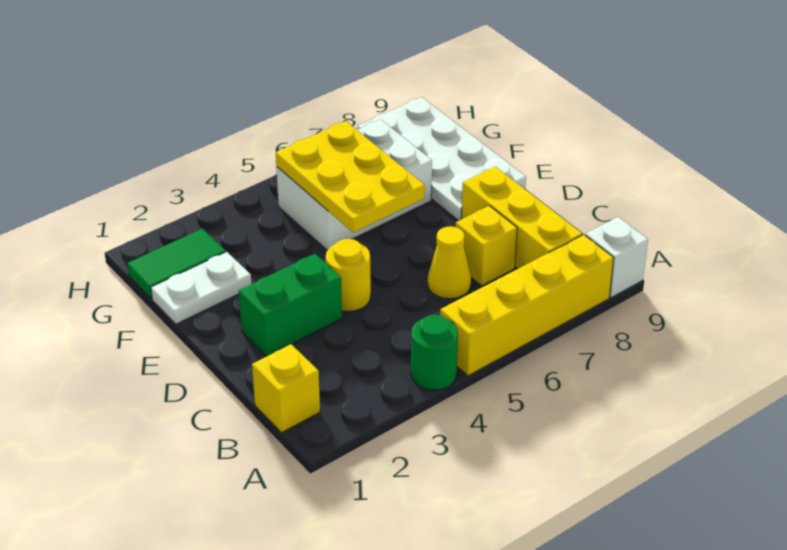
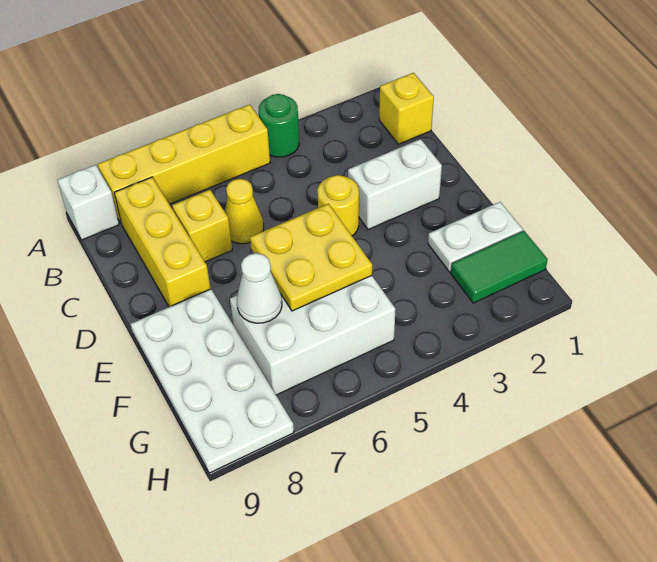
green brick D2:D3 level 1 -> white brick D2:D3 level 1
yellow plate E5:G6 level 2 -> yellow plate E5:F6 level 2
none -> white cone F7 level 2

